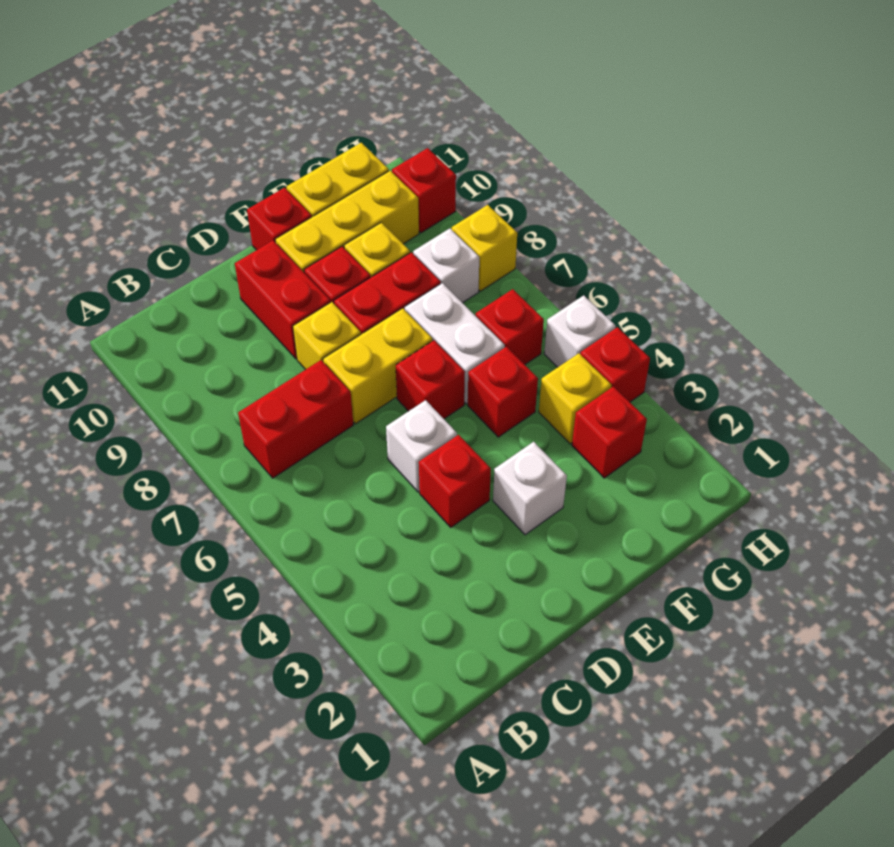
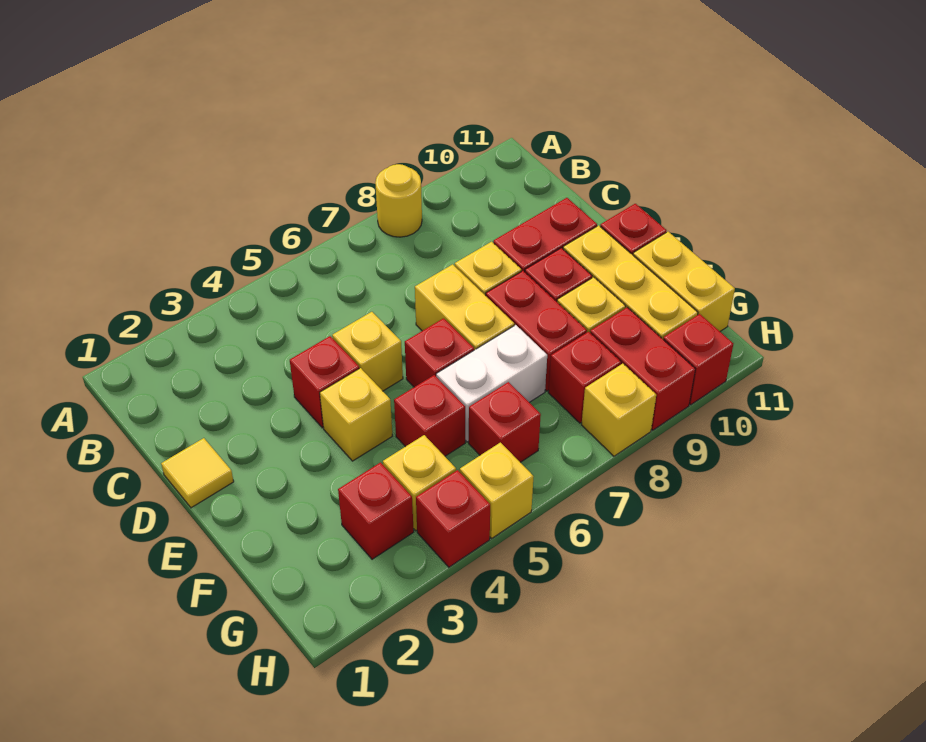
none -> yellow round brick A8 level 1
red brick B7:C7 level 1 -> red brick G9:H9 level 1
none -> yellow tile D1 level 1
white brick D5 level 1 -> yellow brick D5 level 1
white brick E3 level 1 -> none
none -> yellow brick E4 level 1
white brick G8 level 1 -> red brick G8 level 1
white brick H5 level 1 -> yellow brick H5 level 1

